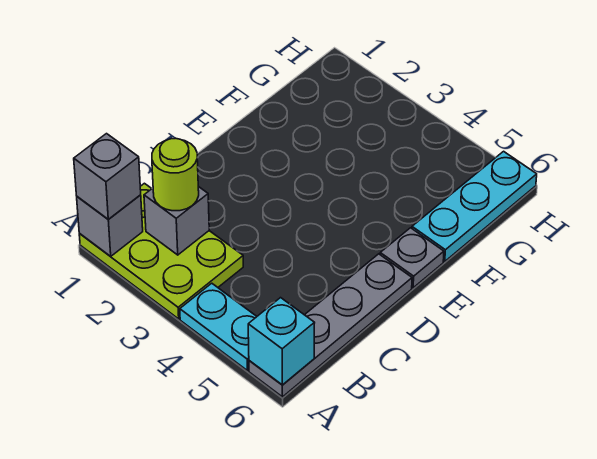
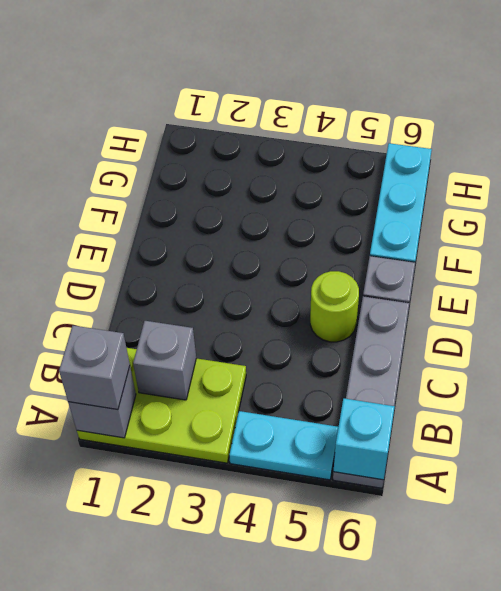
lime round brick B2 level 3 -> lime round brick D5 level 1

